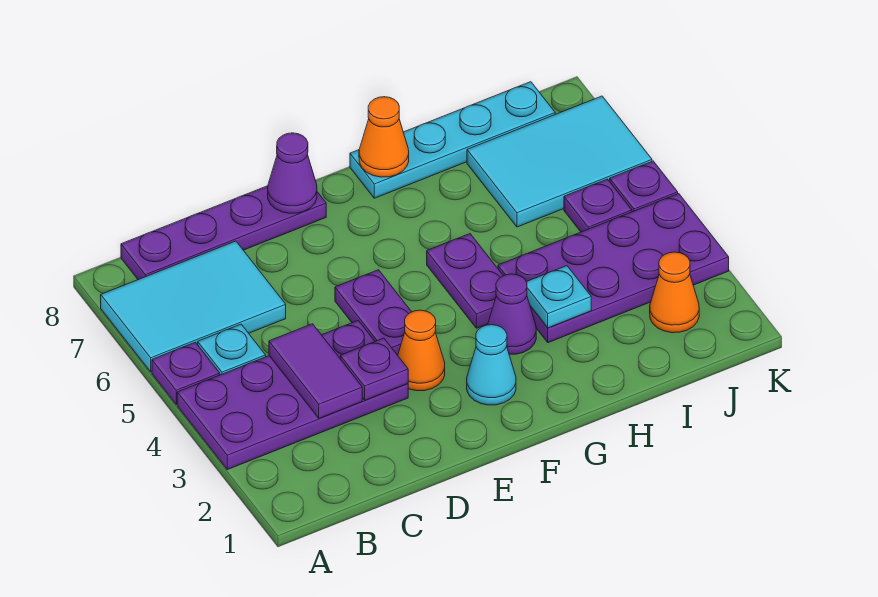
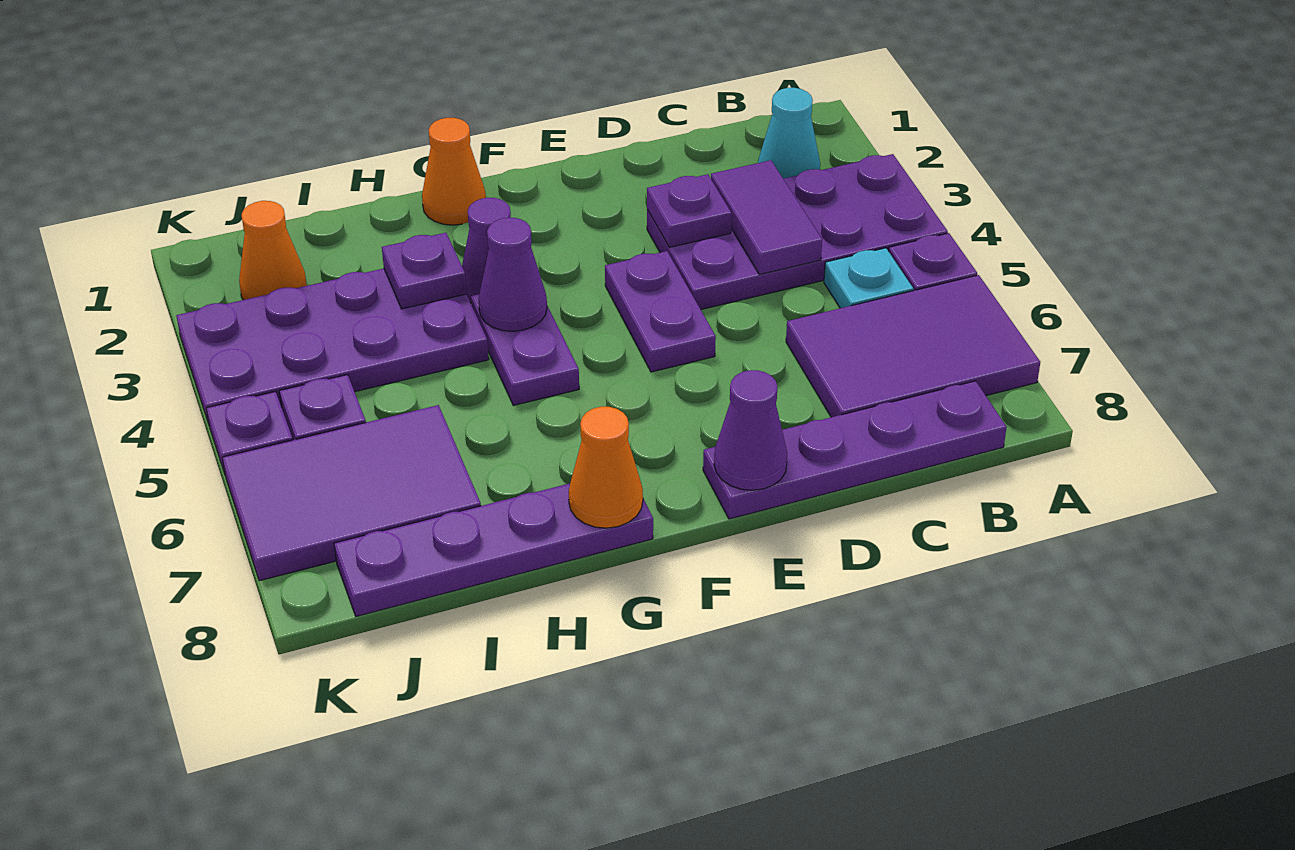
cyan tile A6:C7 level 1 -> purple tile A6:C7 level 1
orange cone E3 level 1 -> orange cone G1 level 1
cyan cone F2 level 1 -> cyan cone B2 level 1
none -> purple cone G4 level 2
cyan plate G8:J8 level 1 -> purple plate G8:J8 level 1
cyan plate H3 level 2 -> purple plate H3 level 2
cyan tile I6:K7 level 1 -> purple tile I6:K7 level 1

